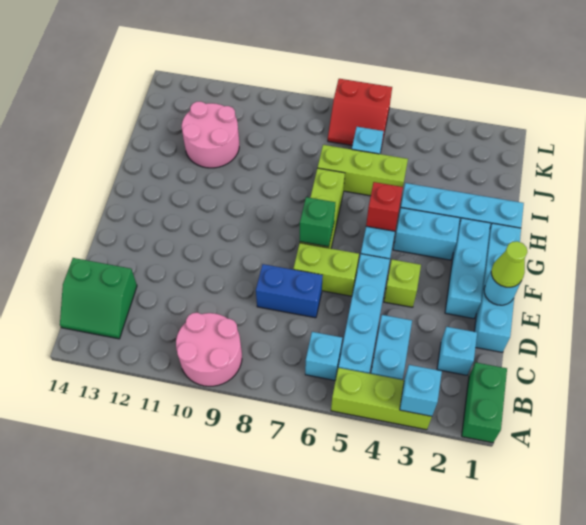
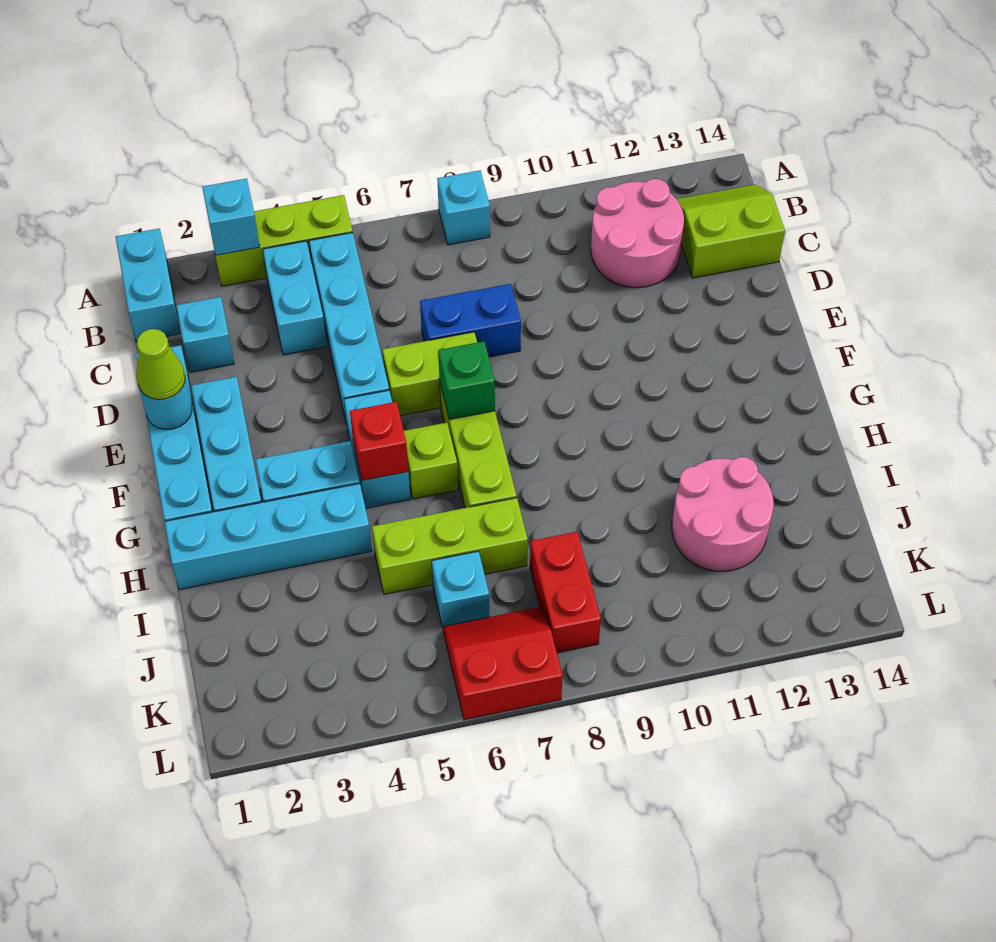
green brick A1:B1 level 1 -> cyan brick A1:B1 level 1
pink round brick A9:B10 level 1 -> pink round brick B11:C12 level 1
cyan brick B6 level 1 -> cyan brick A8 level 1
green slope B13:C14 level 1 top C -> lime slope B13:C14 level 1 top C
lime brick E4 level 1 -> lime brick G6 level 1
none -> red brick J8:K8 level 1

